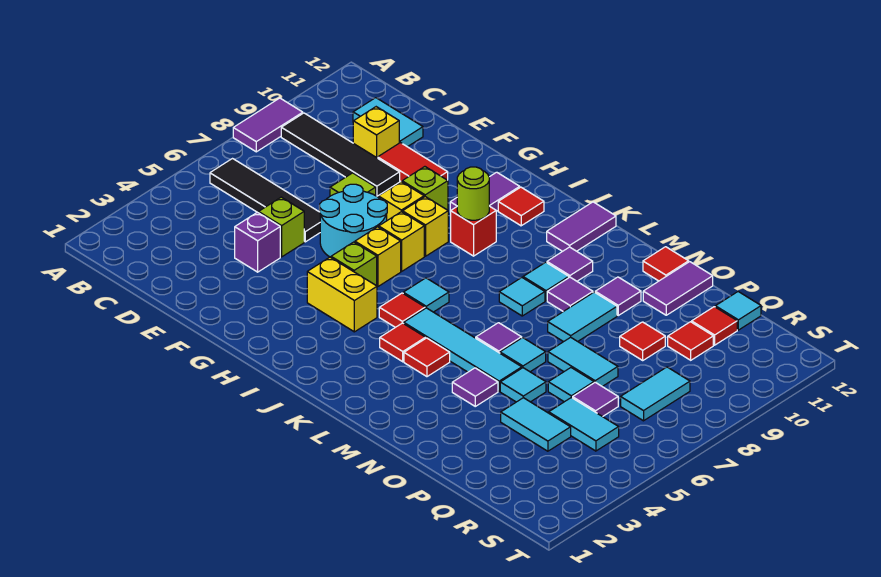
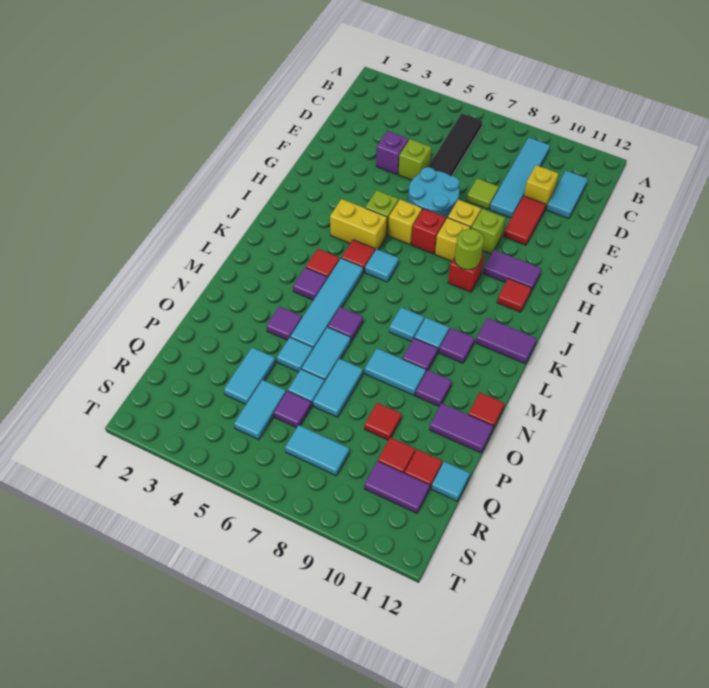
purple tile A8:A9 level 1 -> purple tile R10:R11 level 1
black tile B9:E9 level 1 -> cyan tile B9:E9 level 1
yellow brick H4:I4 level 1 -> yellow brick I4:I5 level 1
yellow brick H7 level 1 -> red brick H7 level 1
red tile L4 level 1 -> purple tile L4 level 1
cyan tile N6 level 1 -> cyan tile N6:O6 level 1

